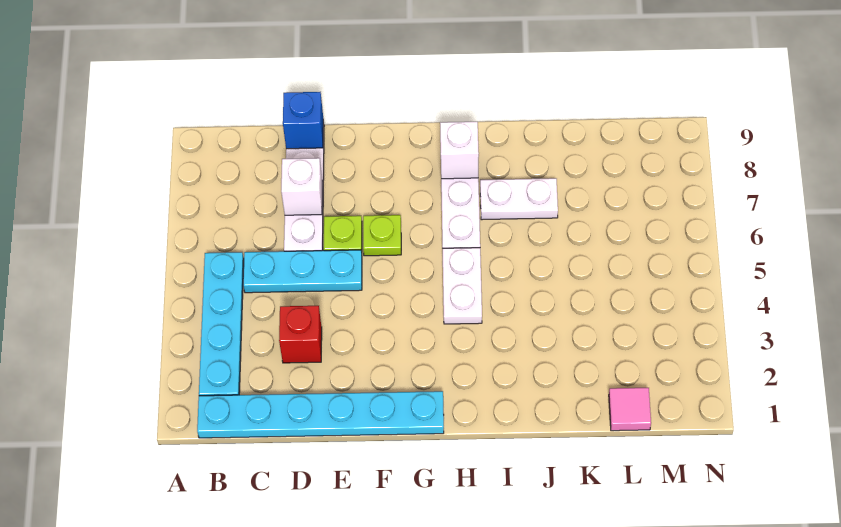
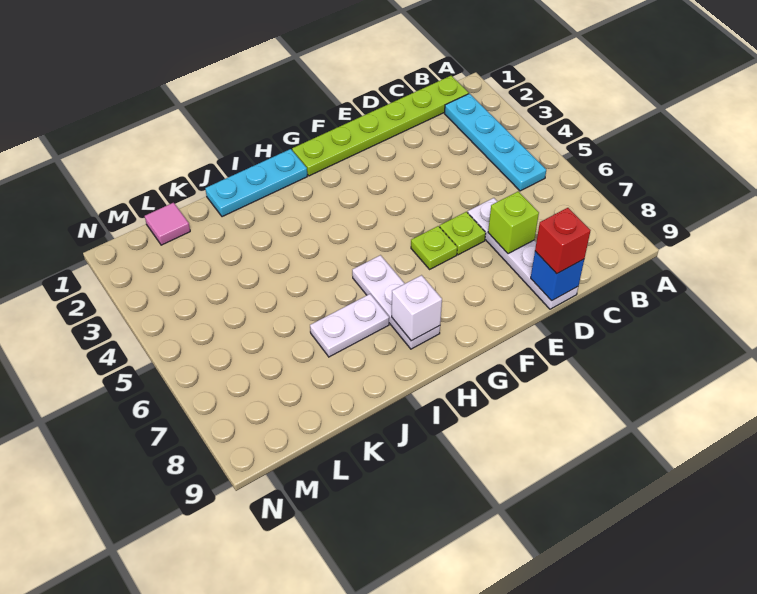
cyan plate B1:G1 level 1 -> lime plate B1:G1 level 1
cyan plate C5:E5 level 1 -> cyan plate H1:J1 level 1
red brick D3 level 1 -> red brick D9 level 3
white brick D7 level 2 -> lime brick D7 level 2
white plate H4:H5 level 1 -> none

